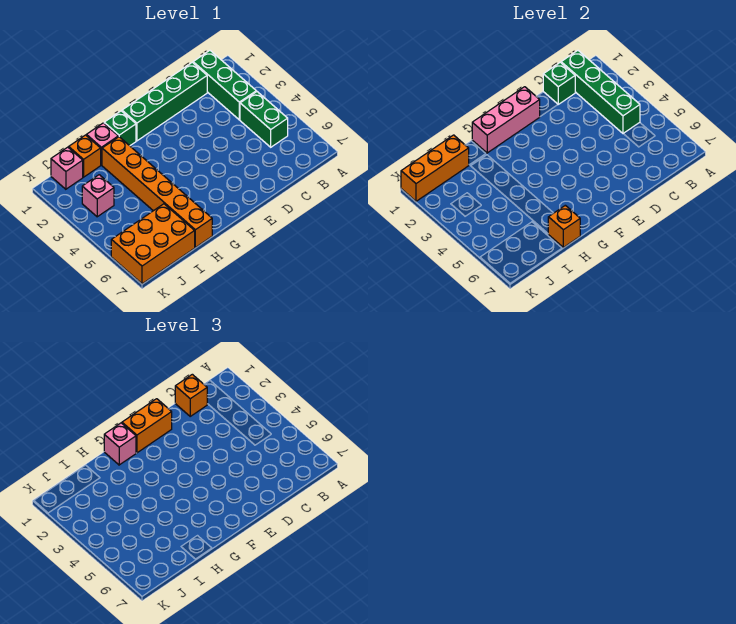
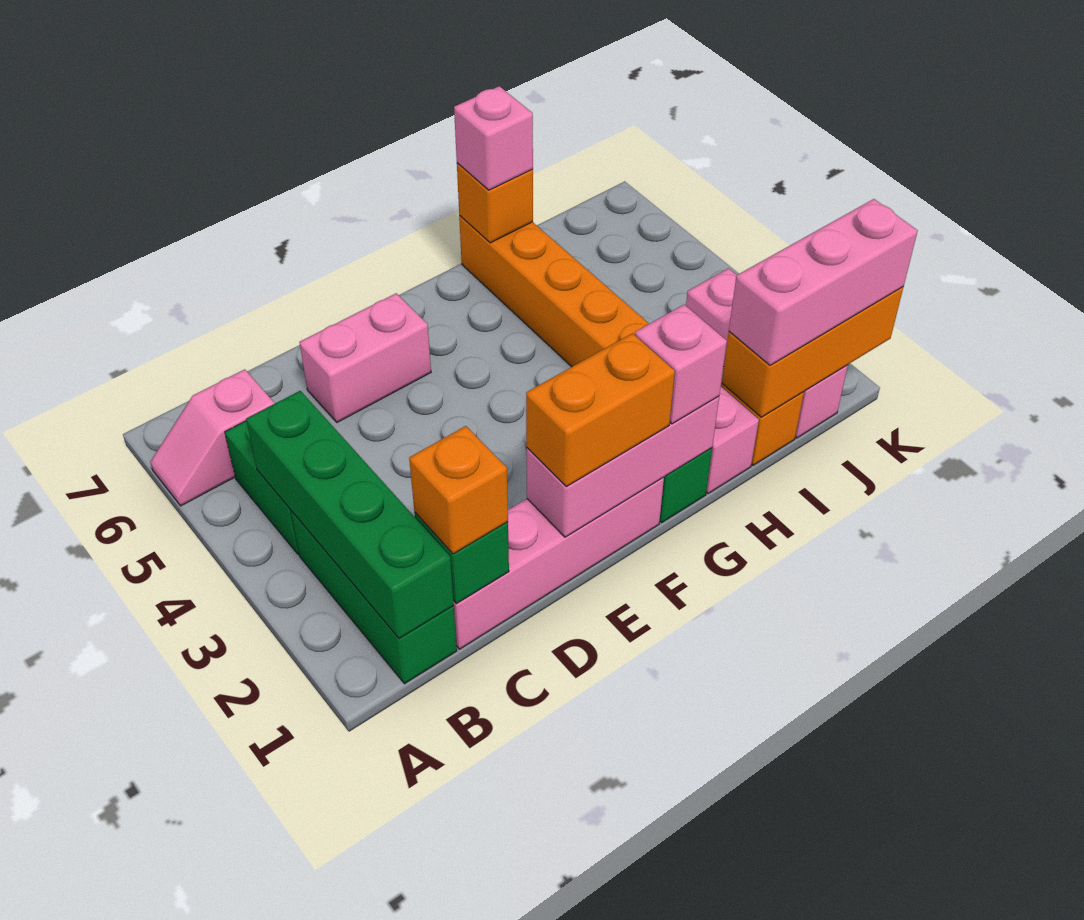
none -> pink slope A6:B6 level 1 top B
green brick C1:F1 level 1 -> pink brick C1:F1 level 1
none -> pink brick D6:E6 level 1
none -> pink brick H7 level 3
none -> pink brick I1:K1 level 3
orange brick I6:K7 level 1 -> none

